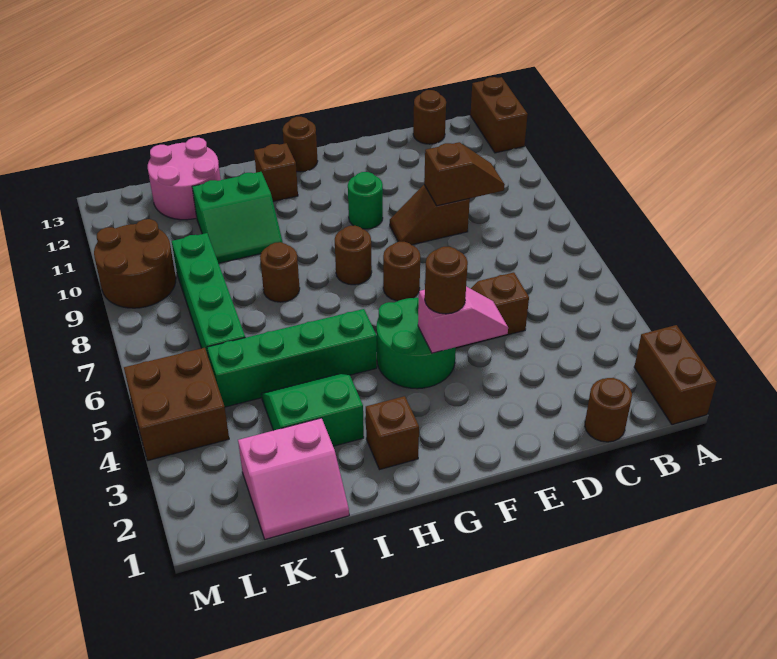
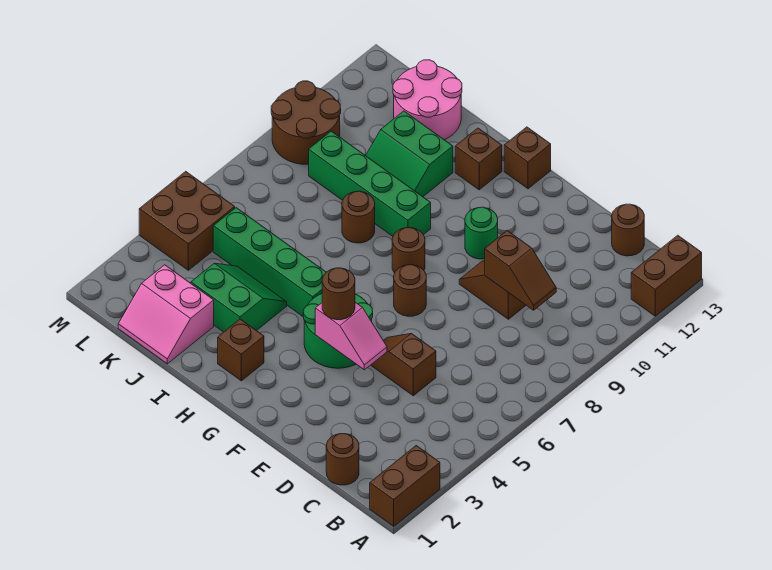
brown round brick G13 level 1 -> brown brick G13 level 1
green brick K6:K9 level 1 -> green brick H9:K9 level 1

